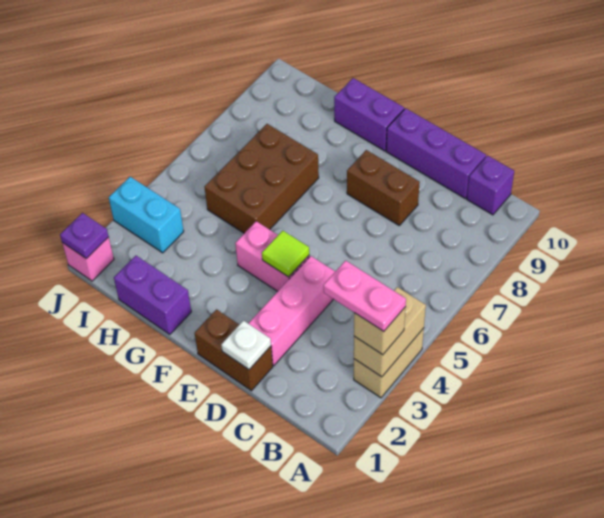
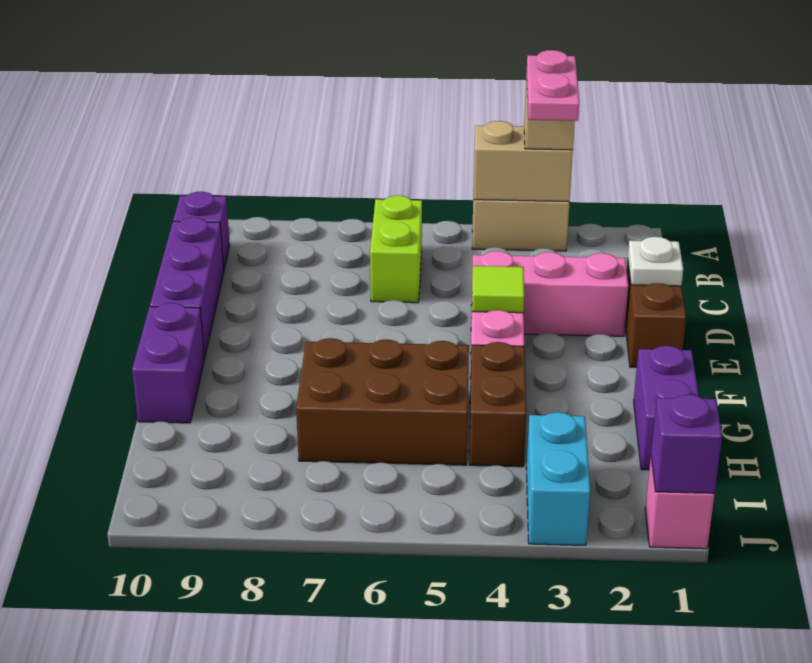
none -> lime brick B6:C6 level 1
brown brick D8:E8 level 1 -> brown brick G4:H4 level 1
purple plate J1 level 2 -> purple brick J1 level 2

